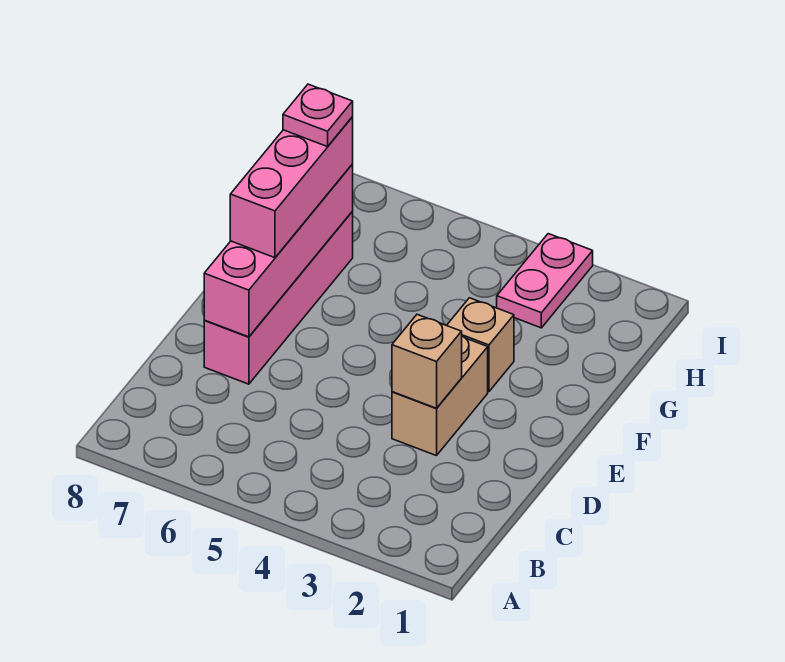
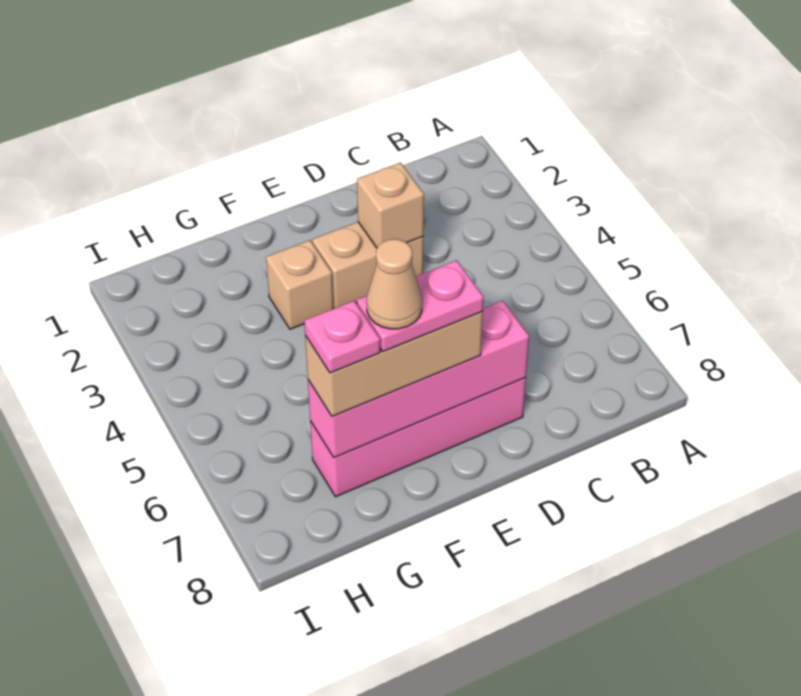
pink brick E7:G7 level 3 -> tan brick E7:G7 level 3
none -> tan cone F7 level 5
pink plate H3:I3 level 1 -> pink plate E7:F7 level 4

